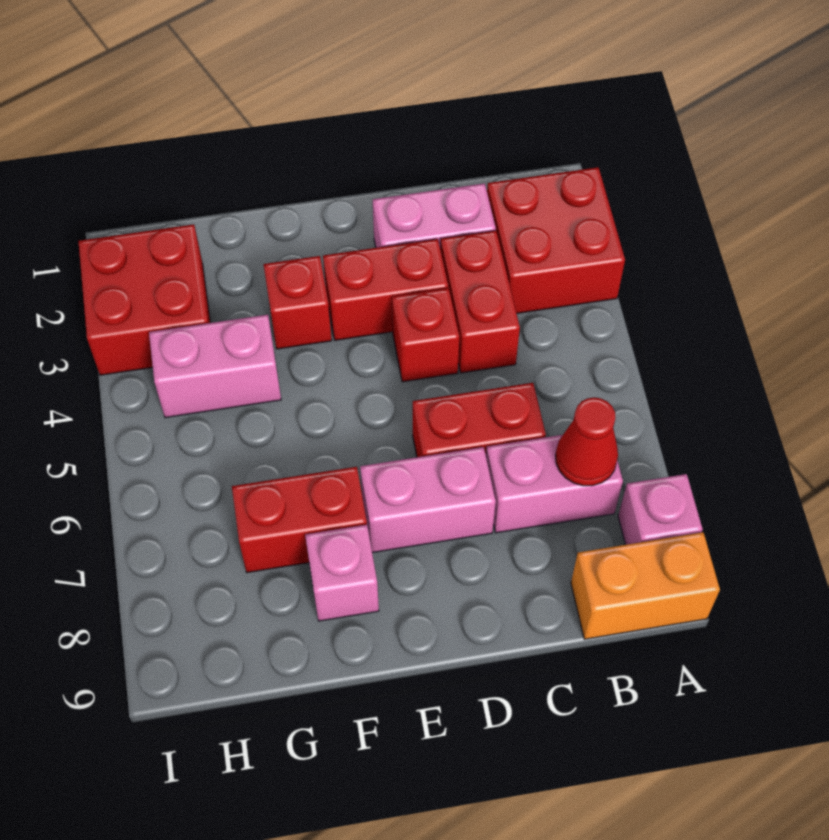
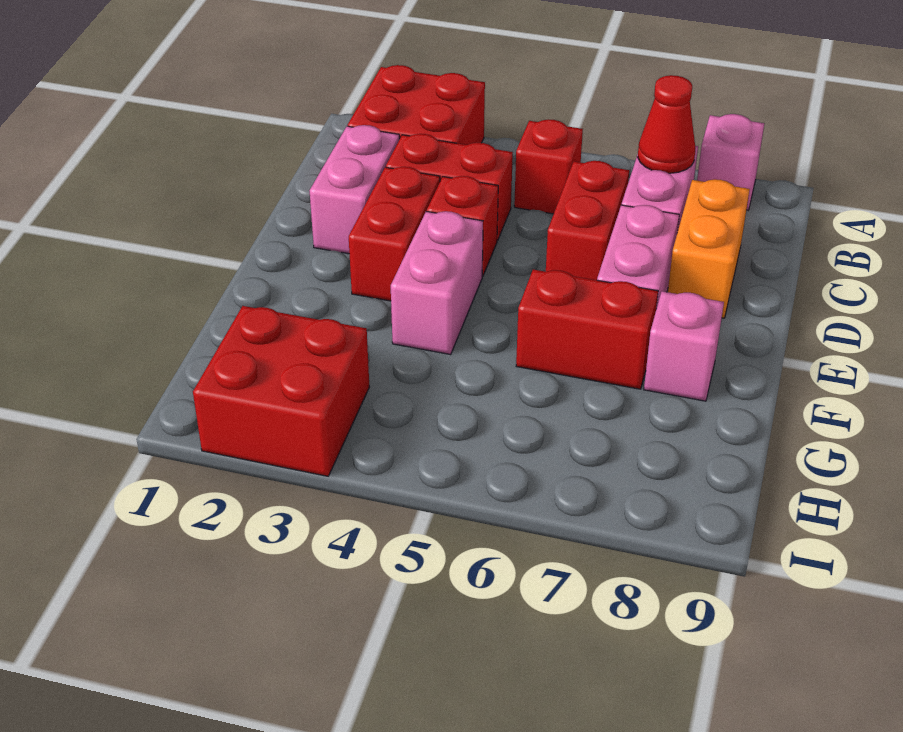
orange brick A9:B9 level 1 -> orange brick C8:D8 level 1
red brick F3 level 1 -> red brick B5 level 1
red brick F7:G7 level 1 -> red brick F6:F7 level 1
pink brick G4:H4 level 1 -> pink brick E4:F4 level 1

